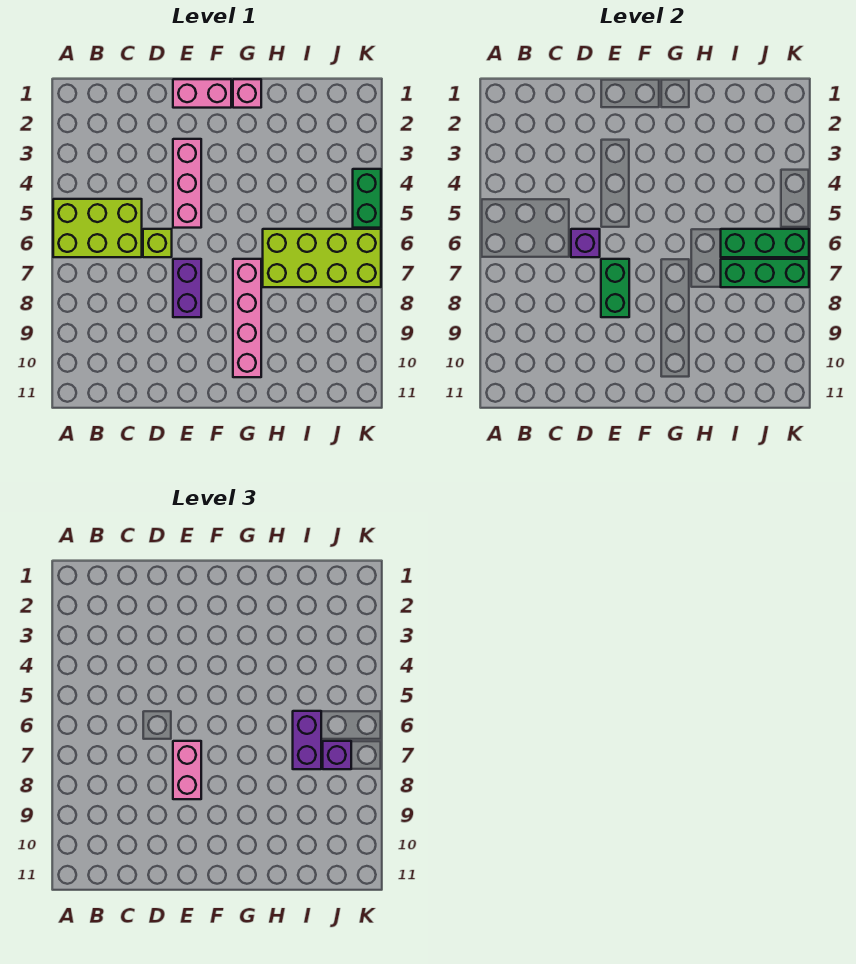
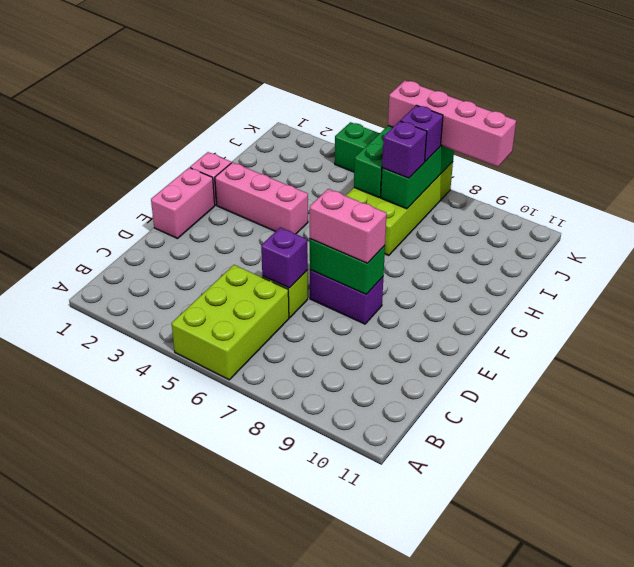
pink brick E3:E5 level 1 -> pink brick G2:G4 level 1
pink brick G7:G10 level 1 -> pink brick K6:K9 level 3
purple brick I6:I7 level 3 -> purple brick I7 level 3

